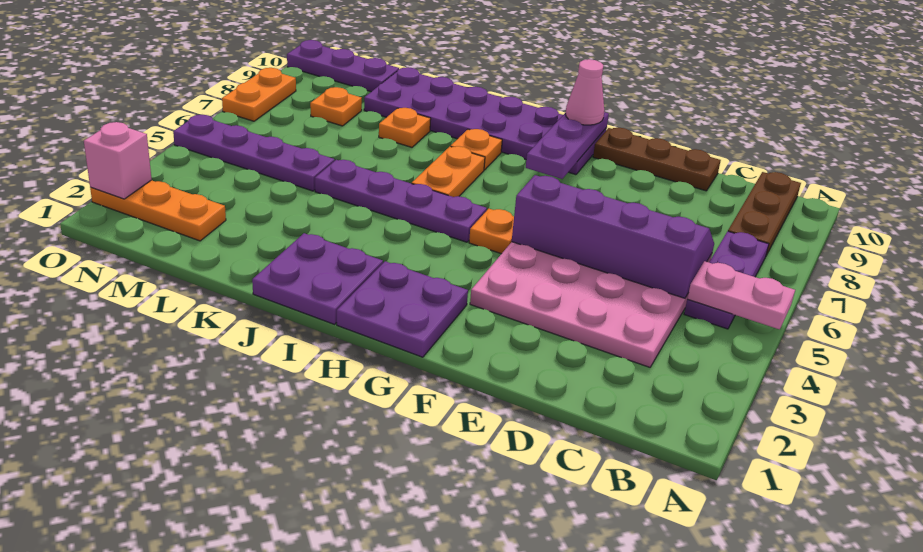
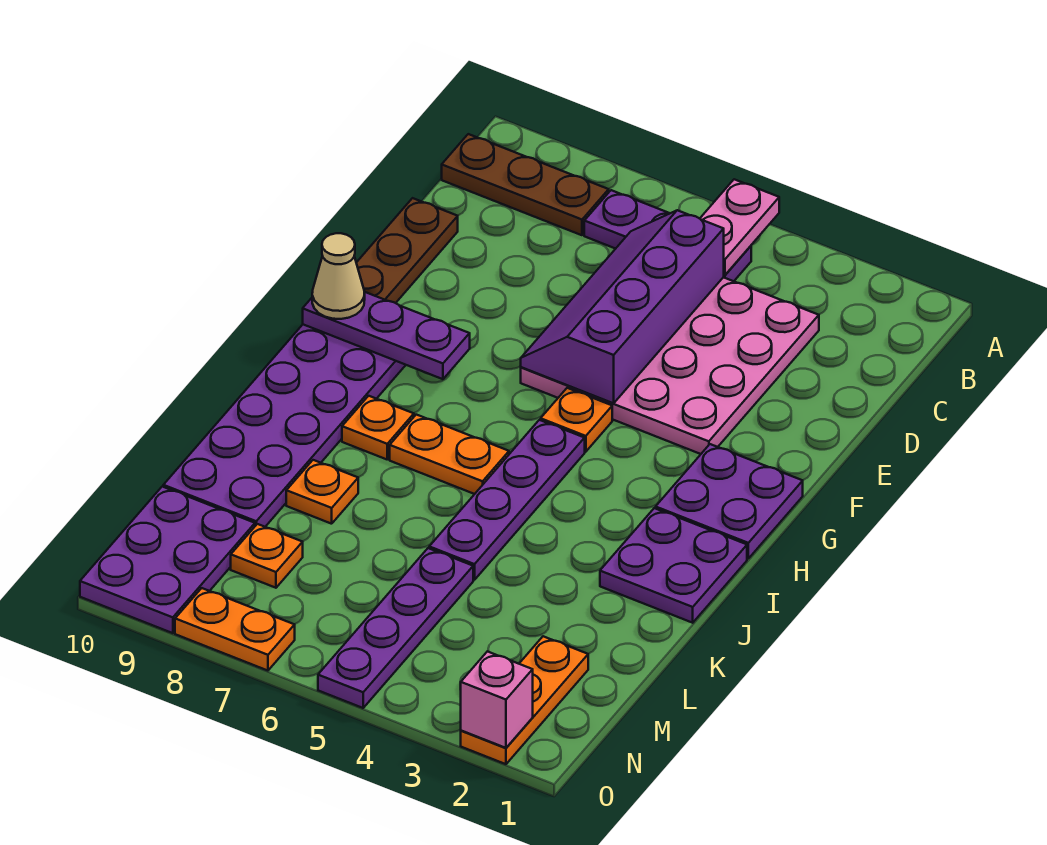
pink cone G10 level 3 -> tan cone G10 level 3
purple plate M10:O10 level 1 -> purple plate M9:O10 level 1

